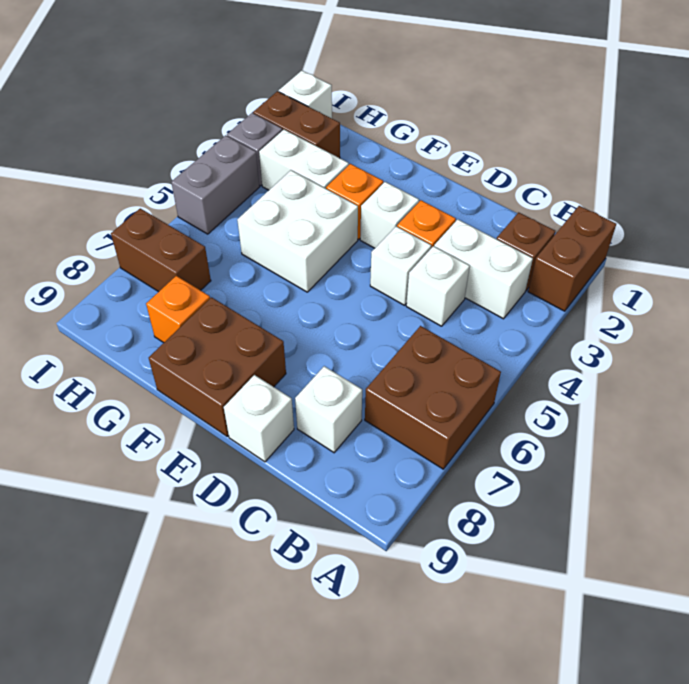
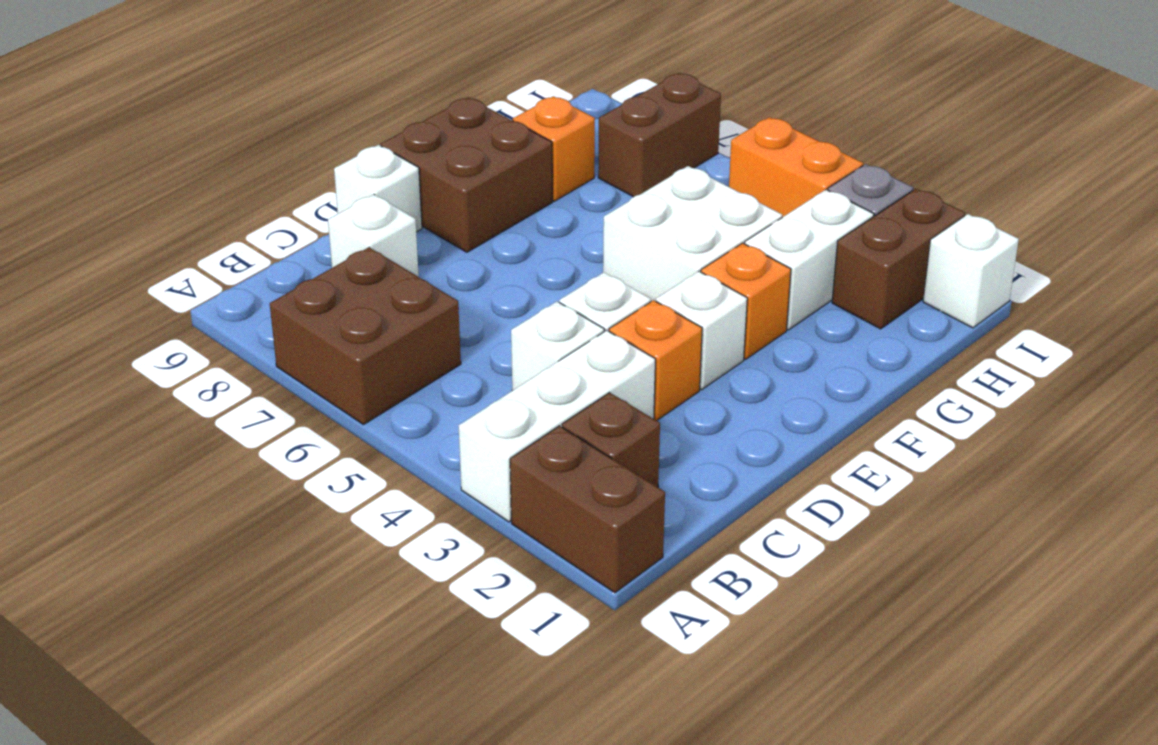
white brick B3:C3 level 1 -> white brick A3:C3 level 1
grey brick I4:I5 level 1 -> orange brick I4:I5 level 1

